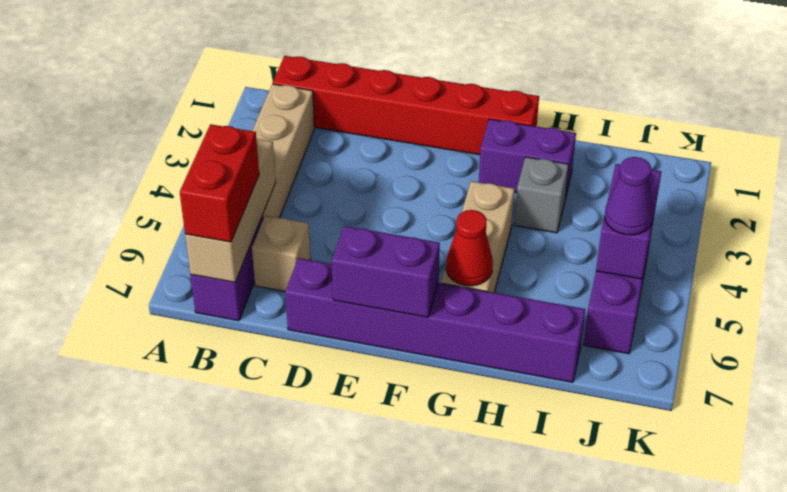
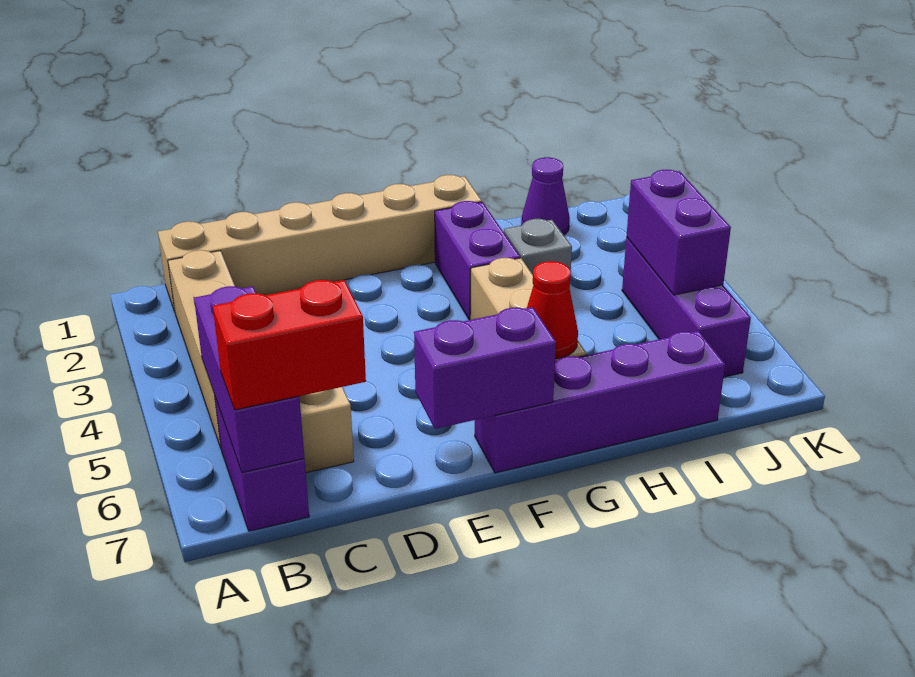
red brick B1:G1 level 1 -> tan brick B1:G1 level 1
tan brick B5:B7 level 2 -> purple brick B5:B7 level 2
red brick B6:B7 level 3 -> red brick B7:C7 level 3
purple brick D7:I7 level 1 -> purple brick F7:I7 level 1
purple brick G2:H2 level 1 -> purple brick G2:G3 level 1
purple cone J5 level 3 -> purple cone I1 level 1

